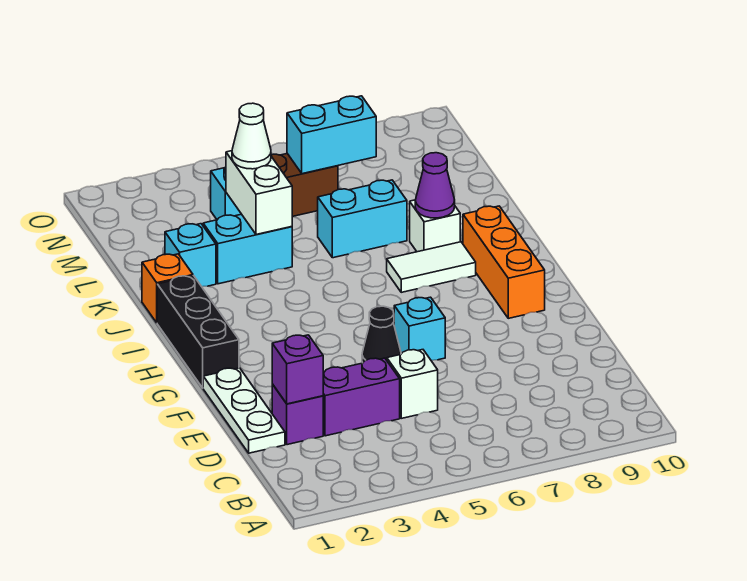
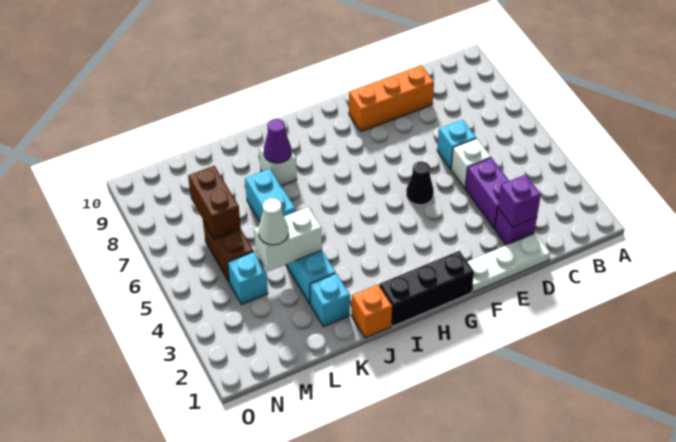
cyan brick F6 level 1 -> cyan brick D6 level 1
orange brick G9:I9 level 1 -> orange brick D9:F9 level 1
white tile I7:I8 level 1 -> none
cyan brick M6:M7 level 2 -> brown brick M6:M7 level 2

